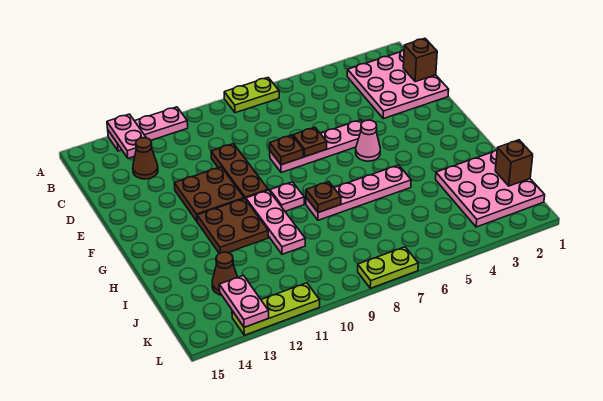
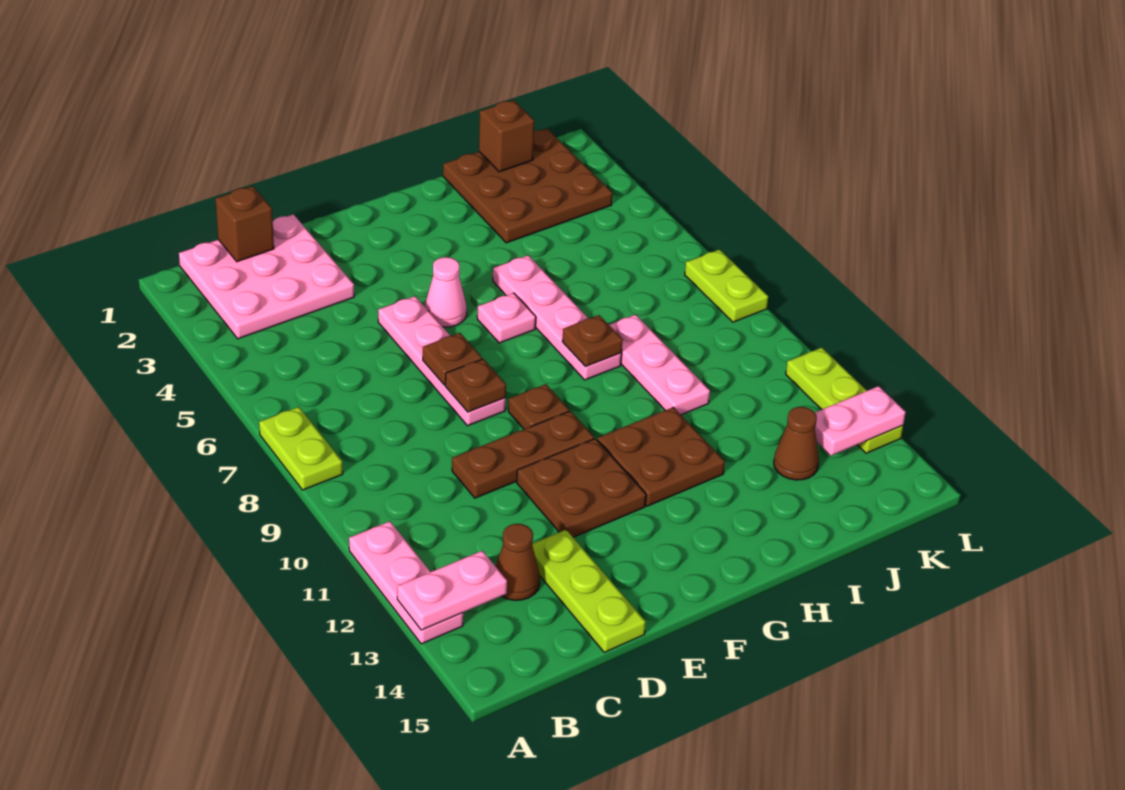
none -> lime plate D13:D15 level 1
none -> brown plate F9 level 1
pink plate G9 level 1 -> pink plate G6 level 1
pink plate G10:I10 level 1 -> pink plate I8:I10 level 1
pink plate I1:K3 level 1 -> brown plate I1:K3 level 1

